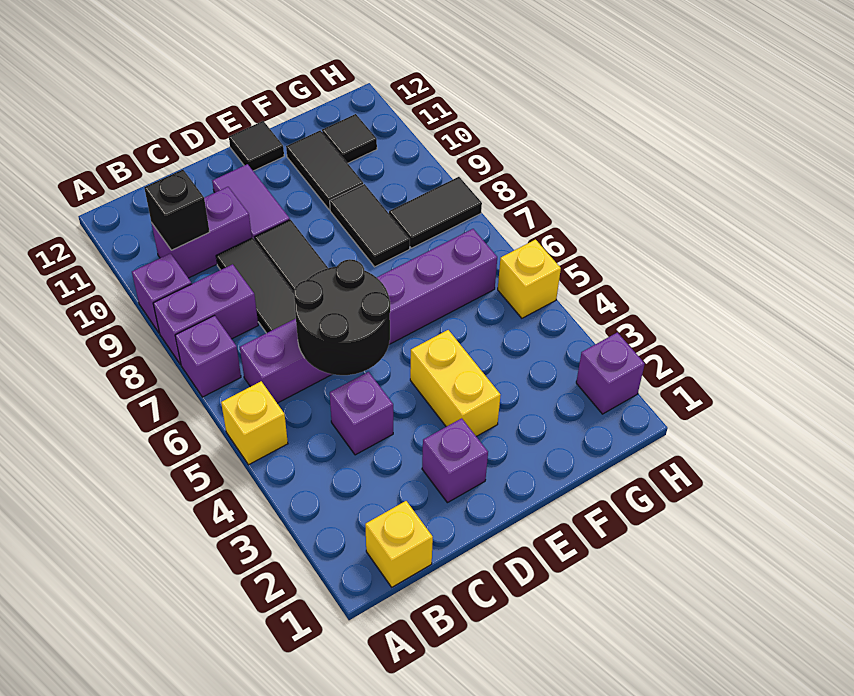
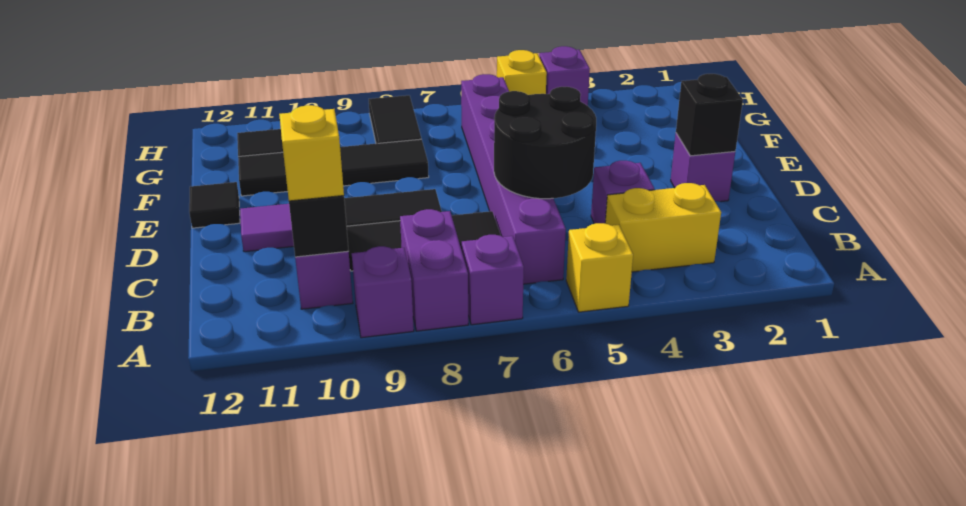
yellow brick B1 level 1 -> yellow brick B10 level 3
none -> black brick D2 level 2
yellow brick E3:E4 level 1 -> yellow brick B3:B4 level 1
purple brick H2 level 1 -> purple brick H4 level 1

